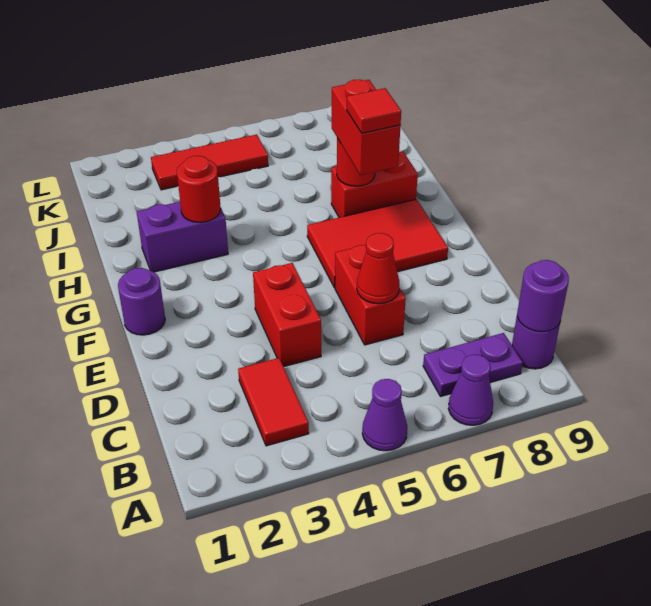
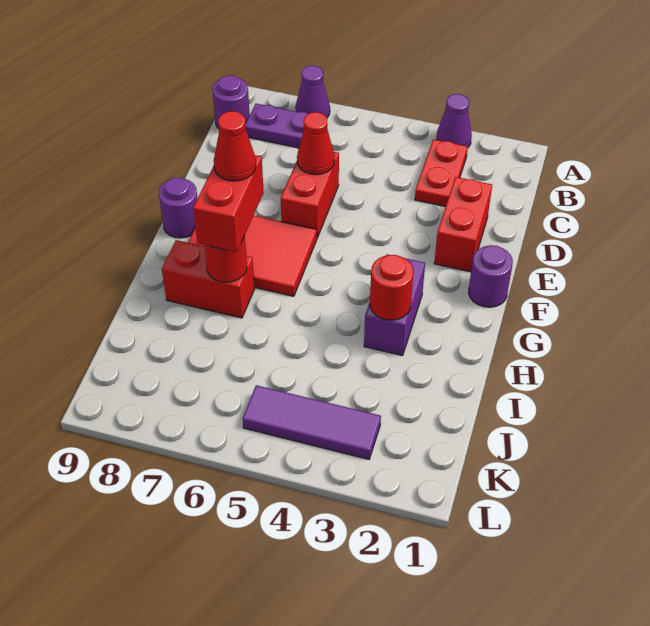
purple cone A5 level 1 -> purple cone A3 level 1
red tile B3:C3 level 1 -> red plate B3:C3 level 1
purple round brick B9 level 2 -> purple round brick F9 level 1
red brick D4:E4 level 1 -> red brick D2:E2 level 1
red tile G7 level 4 -> red cone G7 level 4
purple brick H2:H3 level 1 -> purple brick G3:H3 level 1
red tile K3:K5 level 1 -> purple tile K3:K5 level 1

